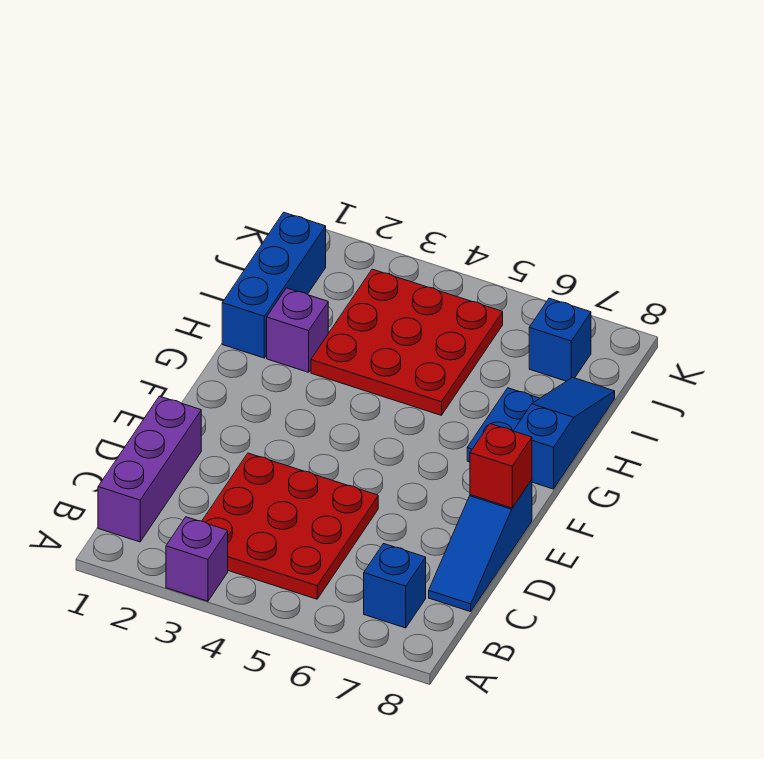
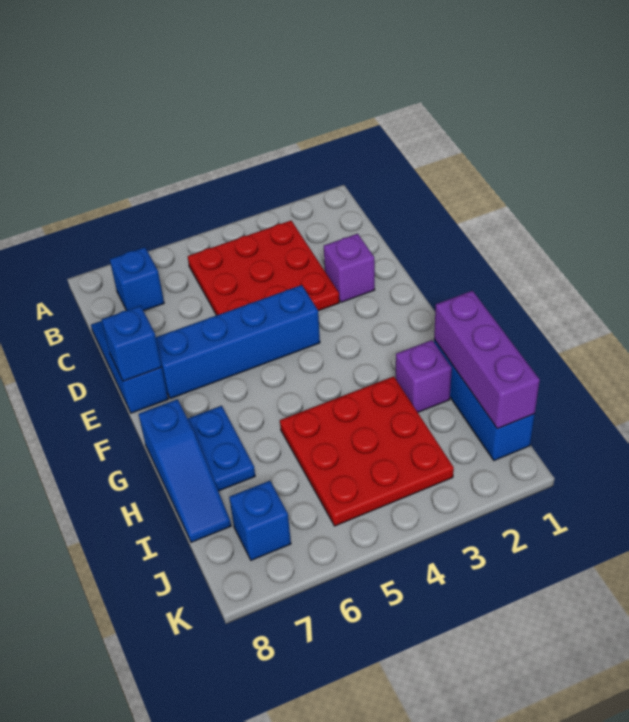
purple brick A3 level 1 -> purple brick D2 level 1
purple brick B1:D1 level 1 -> purple brick H1:J1 level 2
none -> blue brick E4:E7 level 1
red brick E8 level 2 -> blue brick E8 level 2

